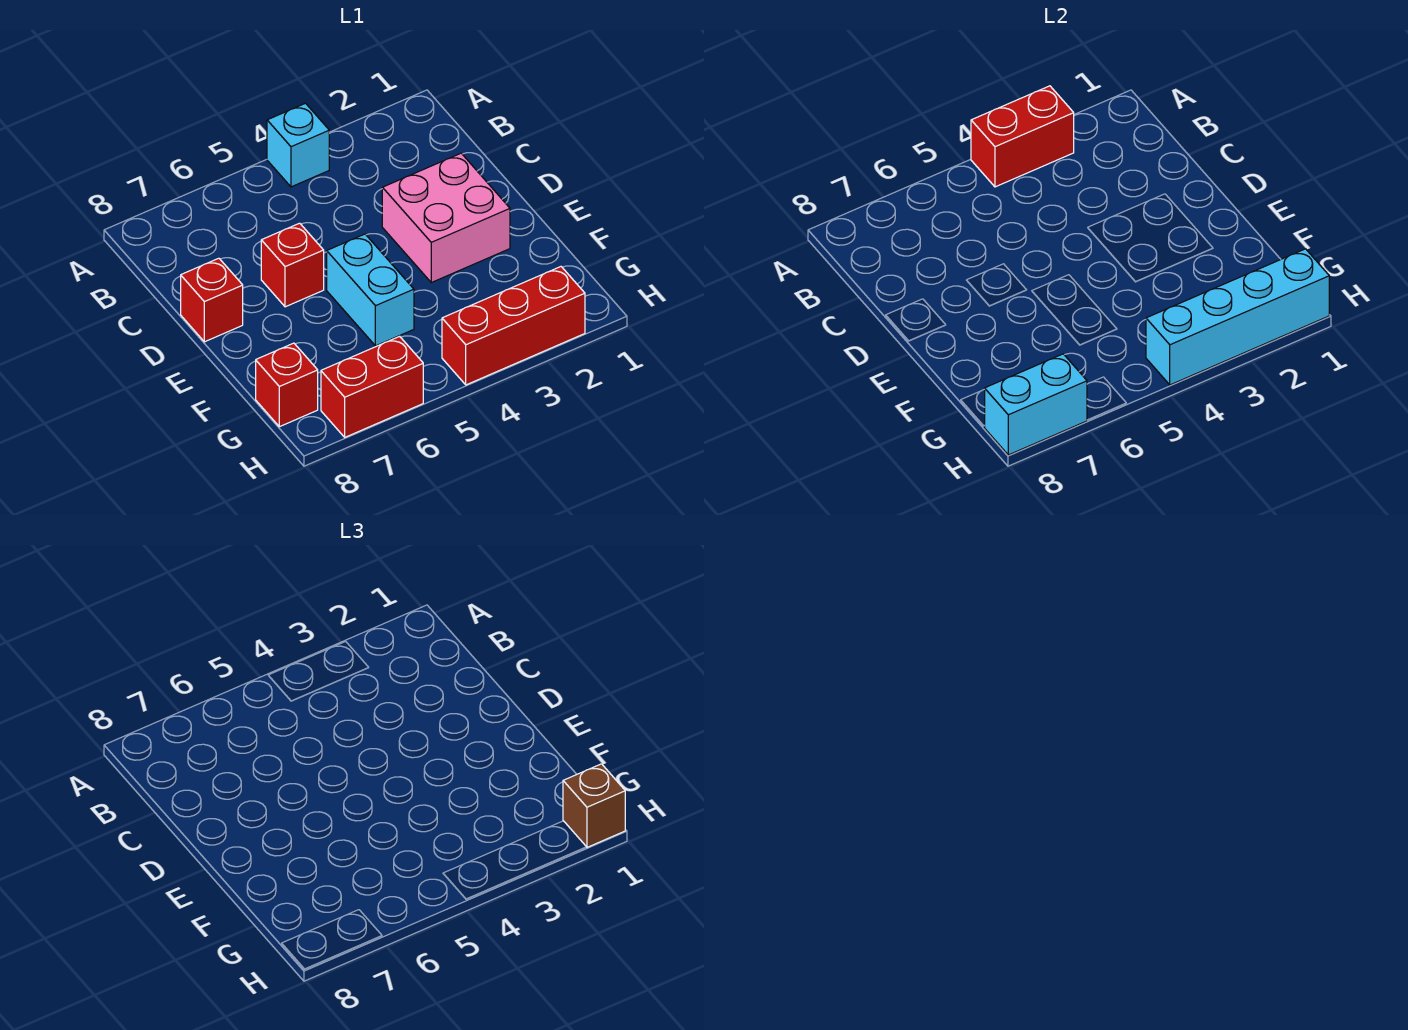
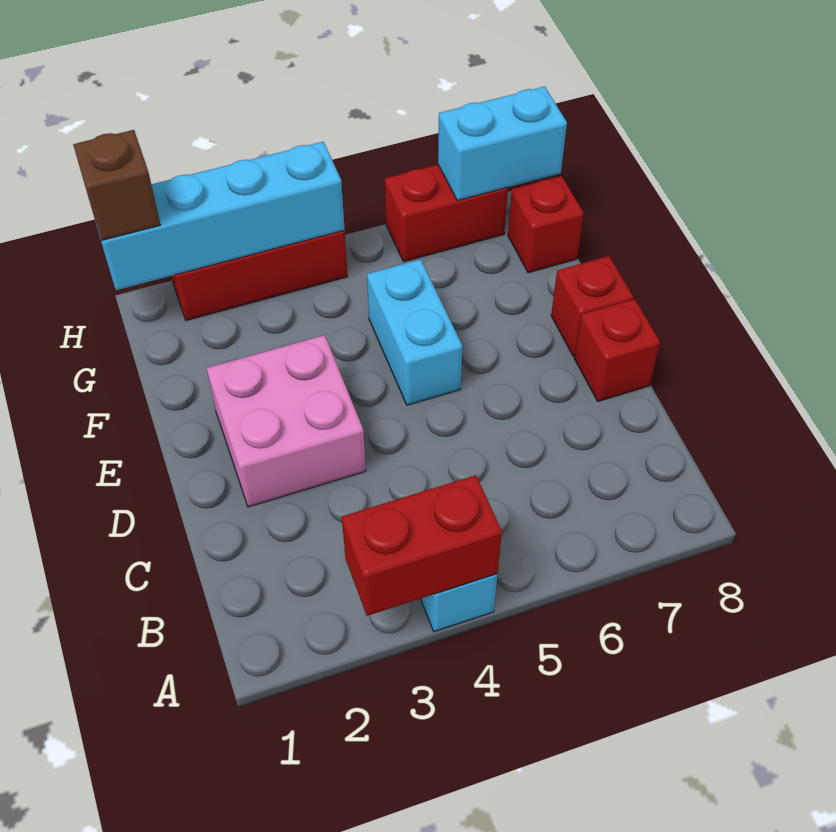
red brick D6 level 1 -> red brick E8 level 1

